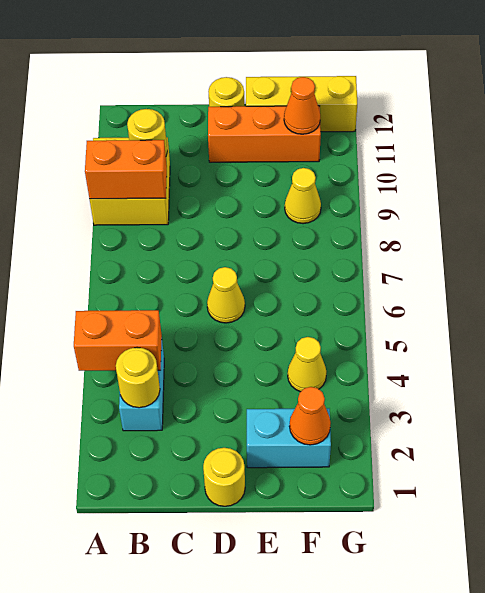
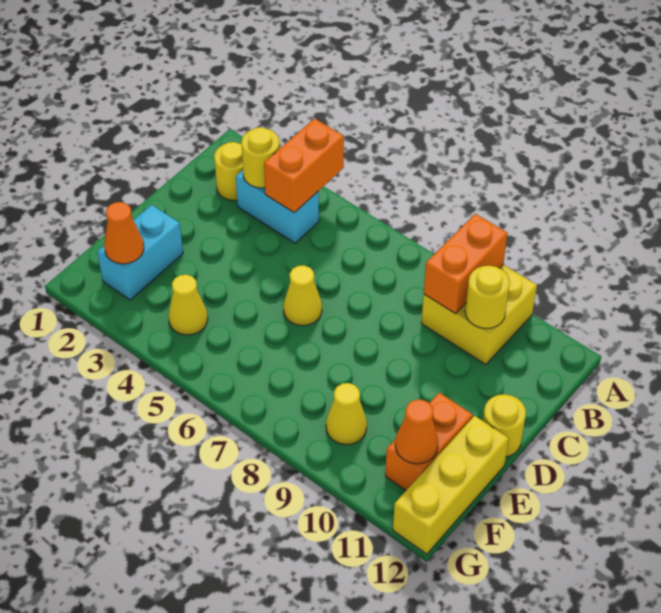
yellow round brick D1 level 1 -> yellow round brick B2 level 1
orange brick D11:F11 level 1 -> orange brick E11:F11 level 1

